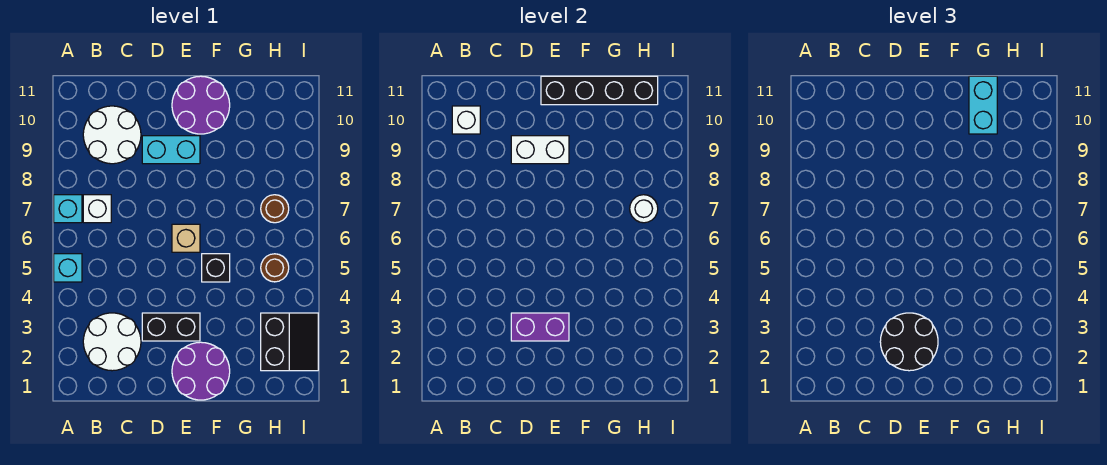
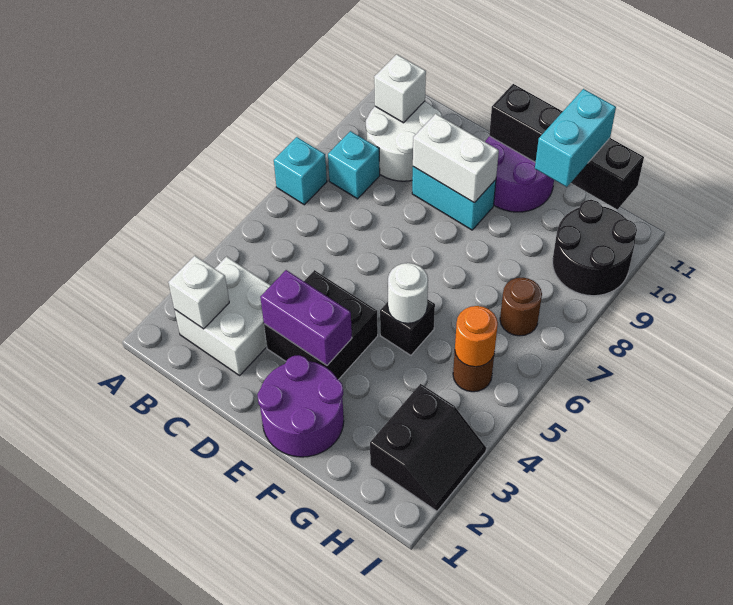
cyan brick A5 level 1 -> cyan brick B8 level 1
white round brick B2:C3 level 1 -> white brick B2:C3 level 1
white brick B7 level 1 -> white brick B2 level 2
black round brick D2:E3 level 3 -> black round brick H9:I10 level 1
black brick D3:E3 level 1 -> black brick D3:E4 level 1
tan brick E6 level 1 -> none
none -> orange round brick H5 level 2
white round brick H7 level 2 -> white round brick F5 level 2

